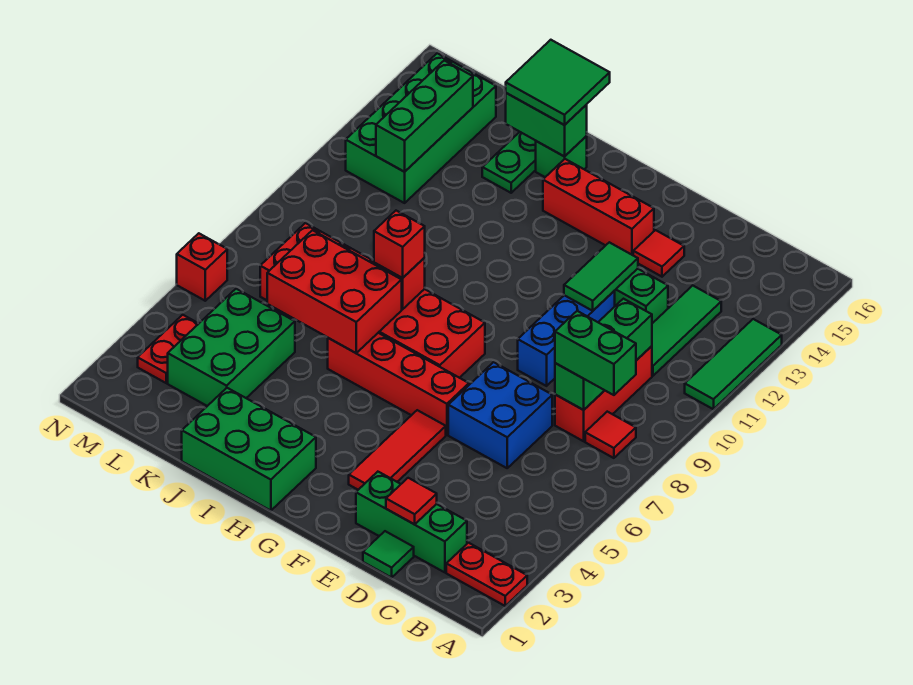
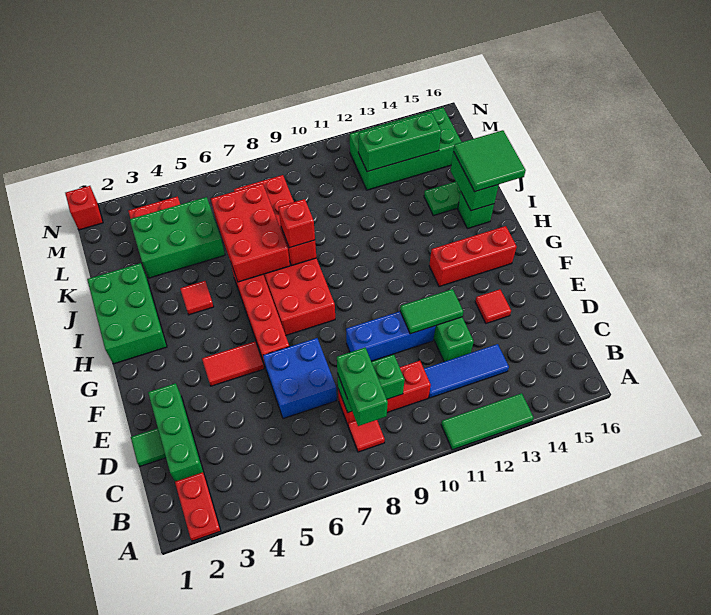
green brick C8:C10 level 2 -> green brick C8:C9 level 2
green tile C11:C13 level 1 -> blue tile C11:C13 level 1
red tile D2 level 2 -> red tile I4 level 1
red tile F3:F5 level 1 -> red tile F4:F5 level 1
red brick F14:H14 level 1 -> red brick G13:G15 level 1
red brick N6 level 1 -> red brick N1 level 1

